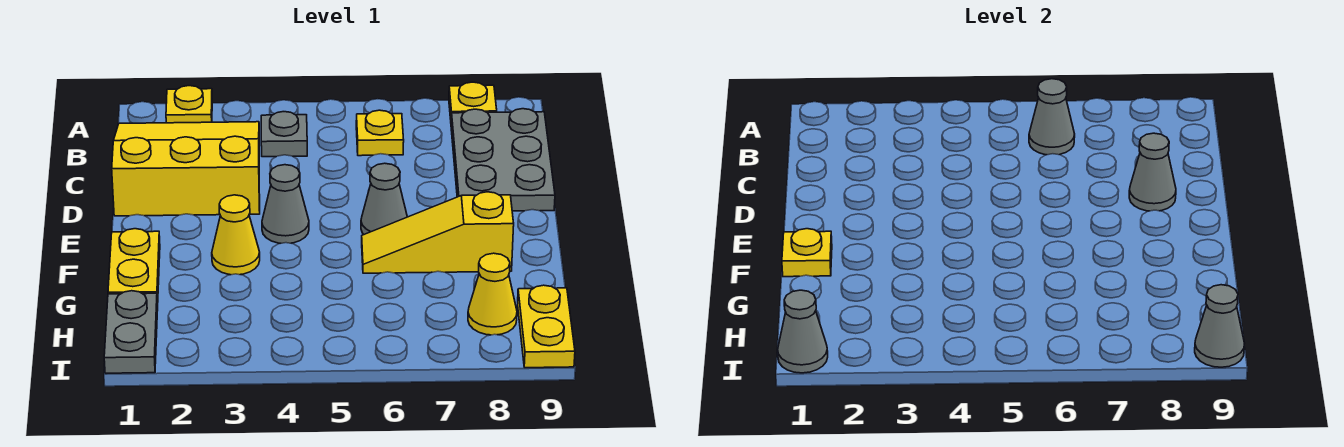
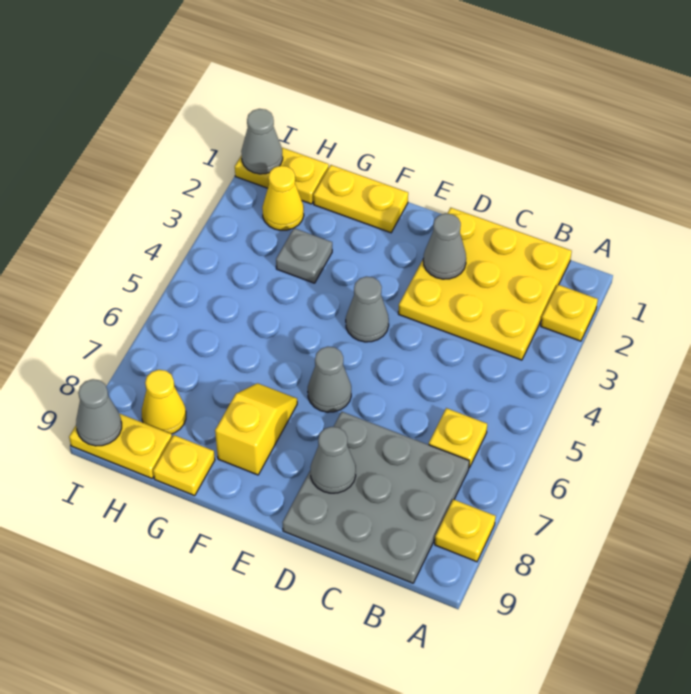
yellow slope B1:D3 level 1 top D -> yellow plate B1:D3 level 1
grey plate B4 level 1 -> grey plate G3 level 1
grey cone B6 level 2 -> grey cone D2 level 2
grey plate B8:D9 level 1 -> grey plate B7:D9 level 1
yellow plate F1 level 2 -> yellow plate G9 level 1
yellow cone F3 level 1 -> yellow cone H2 level 1
yellow slope F6:F8 level 1 top 8 -> yellow slope F7:F8 level 1 top 8
grey plate H1:I1 level 1 -> yellow plate H1:I1 level 1

